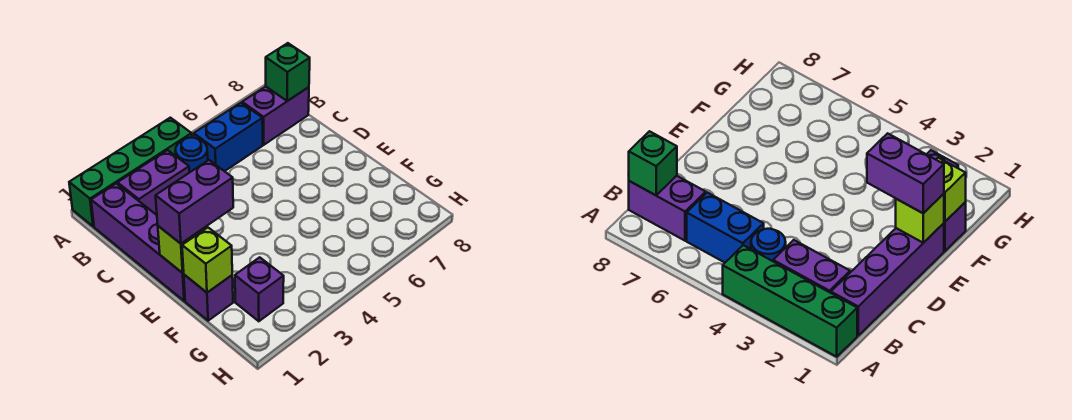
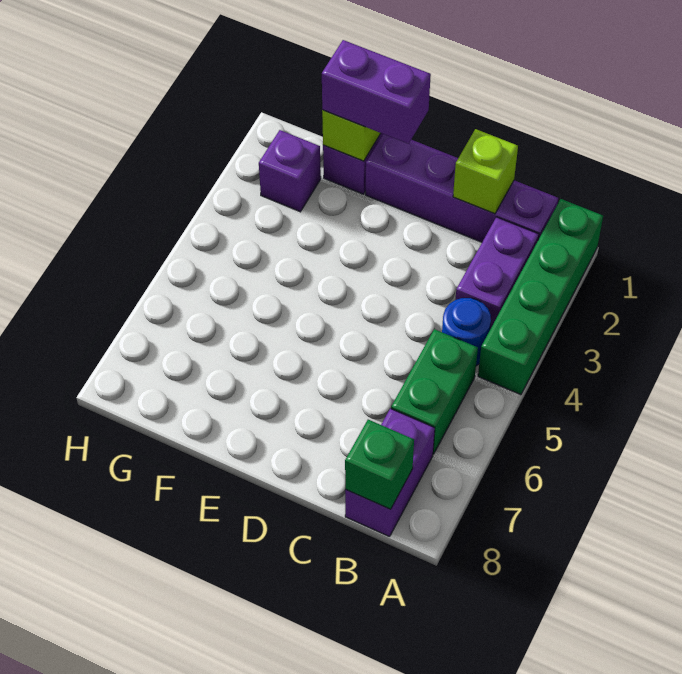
blue brick B5:B6 level 1 -> green brick B5:B6 level 1
lime brick E1 level 2 -> lime brick C1 level 2
purple brick E1:E2 level 3 -> purple brick E1:F1 level 3

